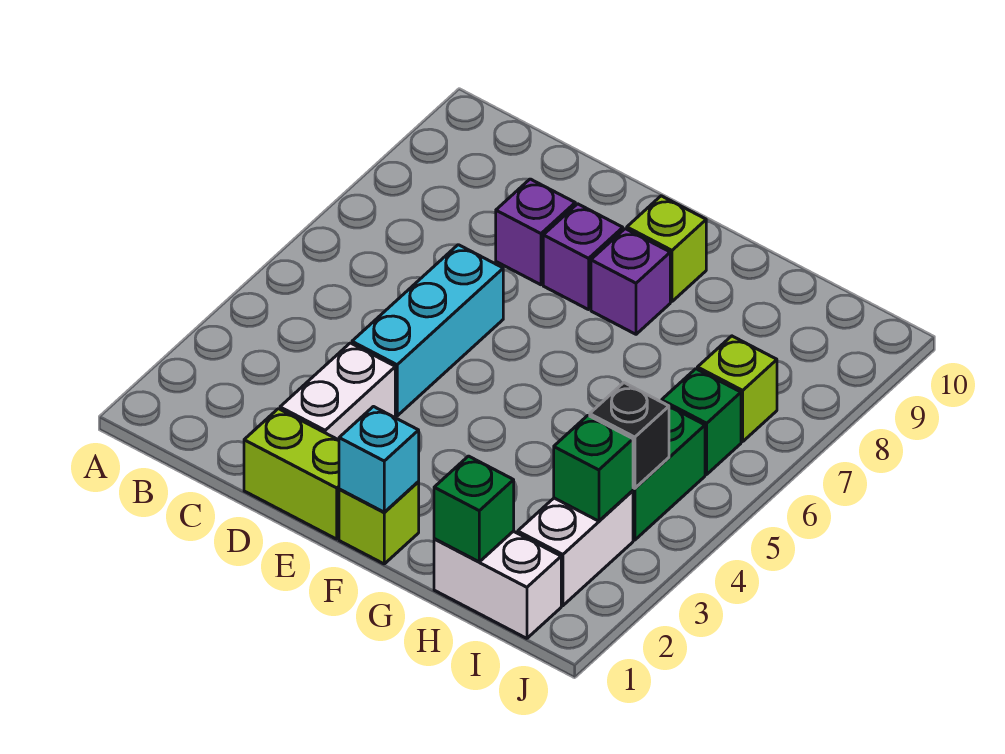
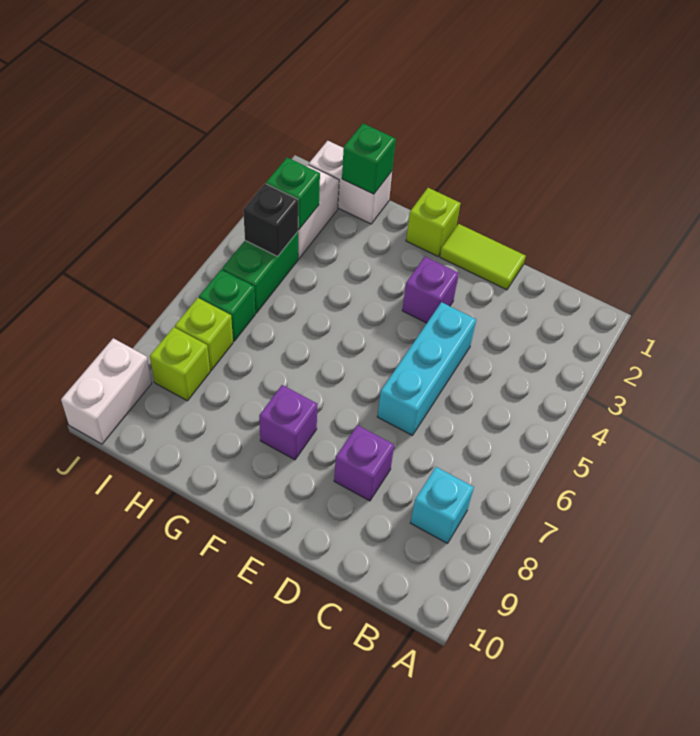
lime brick D1:E1 level 1 -> lime tile D1:E1 level 1
white brick D2:D3 level 1 -> white brick J9:J10 level 1
purple brick E8 level 1 -> purple brick E3 level 1
cyan brick F1 level 2 -> cyan brick B8 level 1
lime brick F9 level 1 -> lime brick I8 level 1

